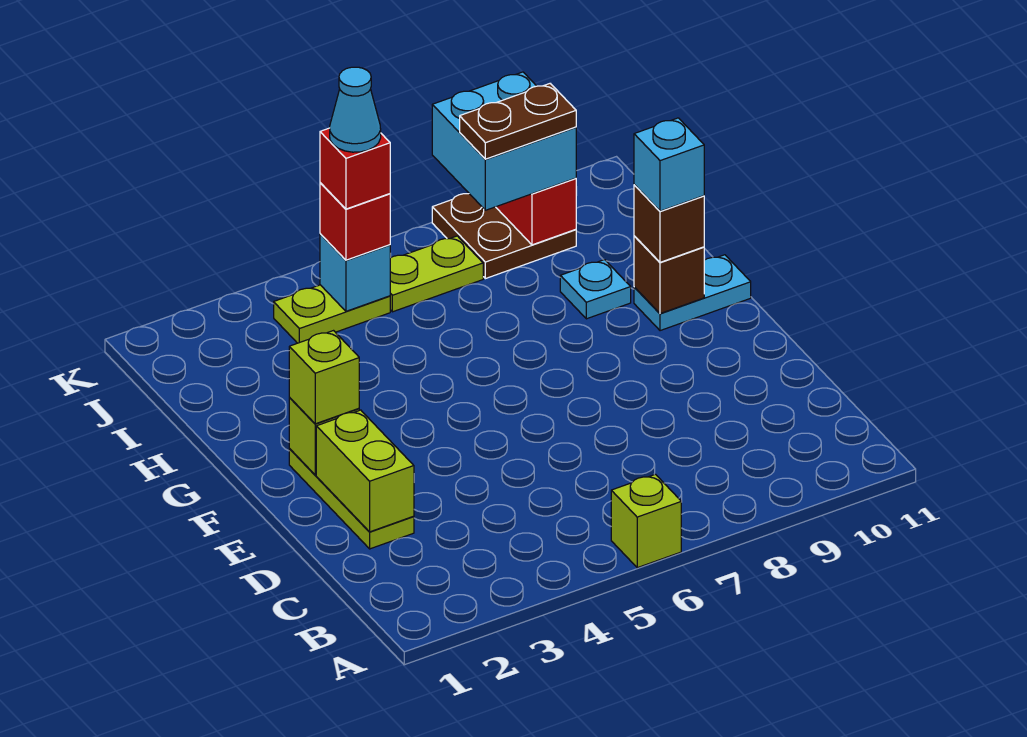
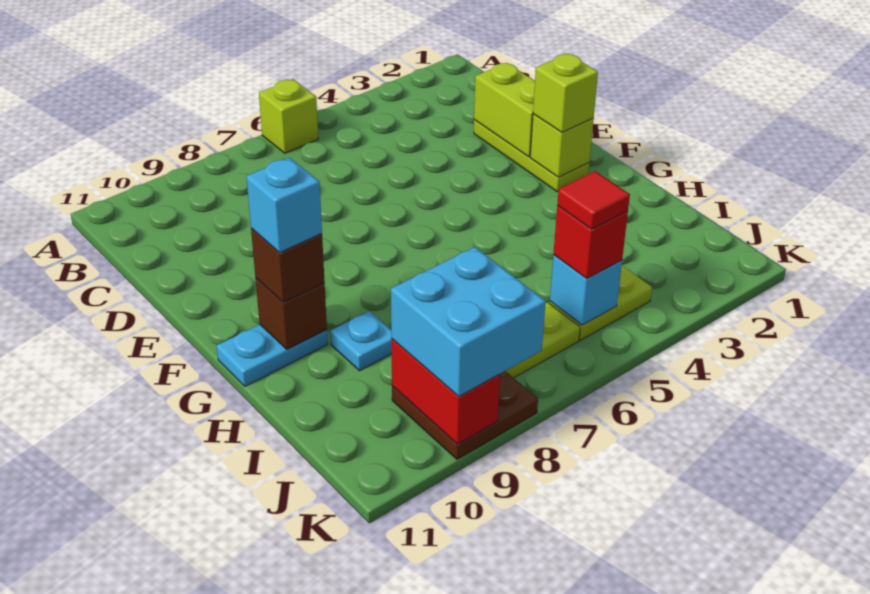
red brick J5 level 4 -> red tile J5 level 4
cyan cone J5 level 5 -> none
brown plate J8:J9 level 4 -> none

